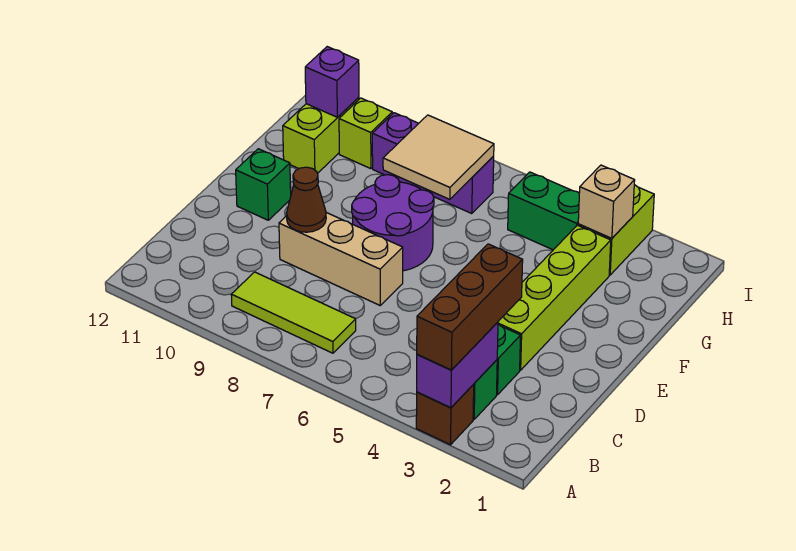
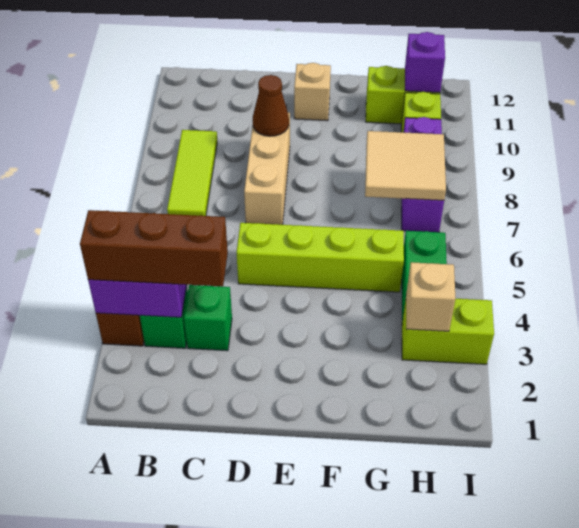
lime brick D3:G3 level 1 -> lime brick D5:G5 level 1
purple round brick E7:F8 level 1 -> none
green brick E11 level 1 -> tan brick E11 level 1

